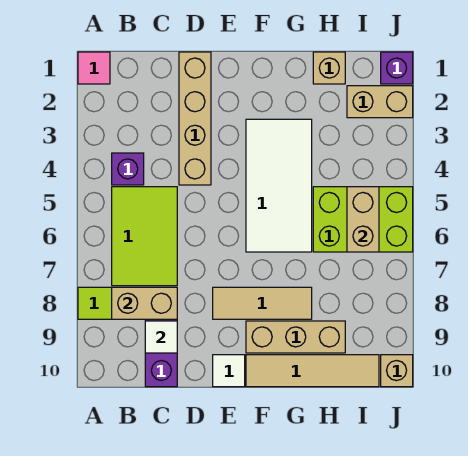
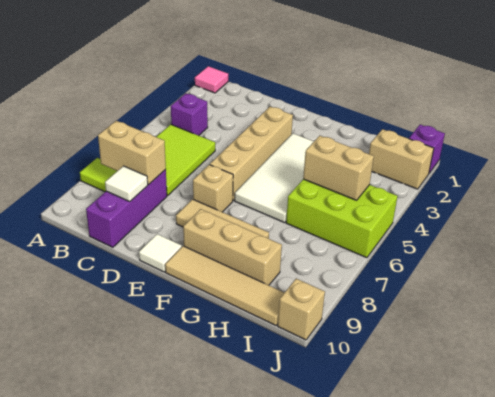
tan brick D1:D4 level 1 -> tan brick E3:E6 level 1
tan brick H1 level 1 -> tan brick E7 level 1
tan brick I5:I6 level 2 -> tan brick H5:I5 level 2

